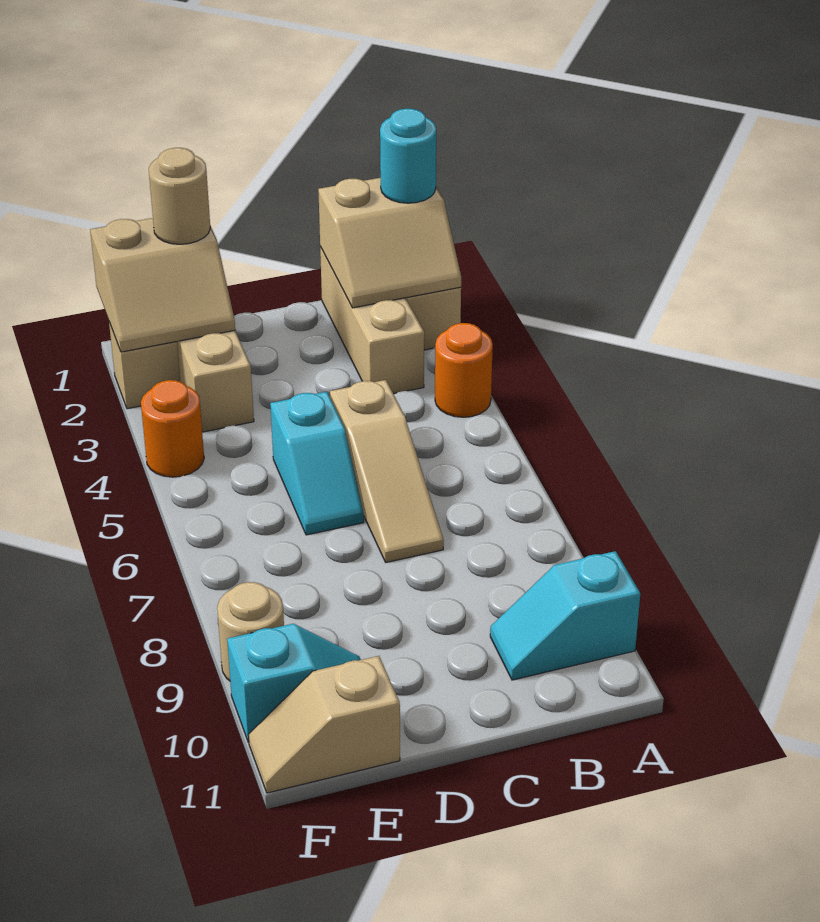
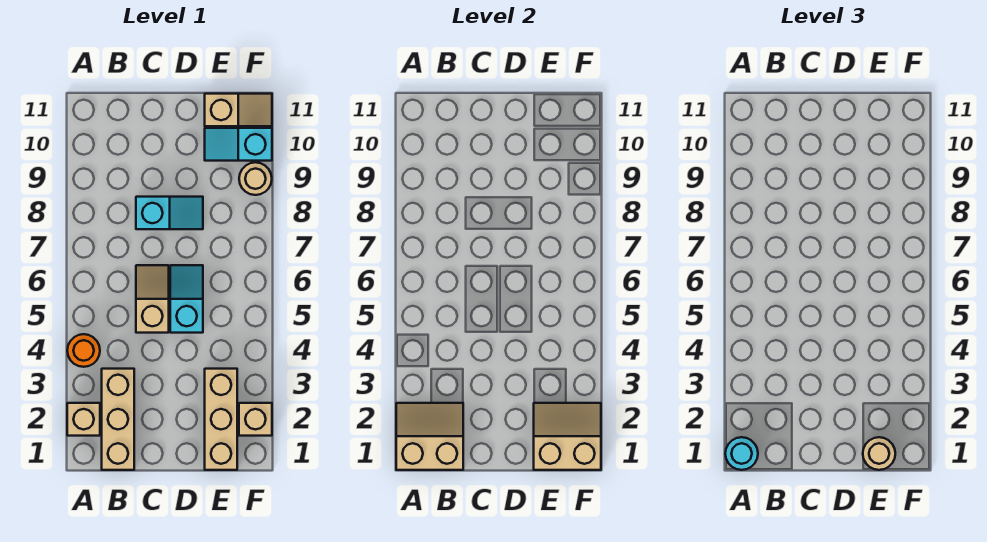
cyan slope A10:B10 level 1 top A -> cyan slope C8:D8 level 1 top C
tan slope C5:C7 level 1 top 5 -> tan slope C5:C6 level 1 top 5
orange round brick F4 level 1 -> none

